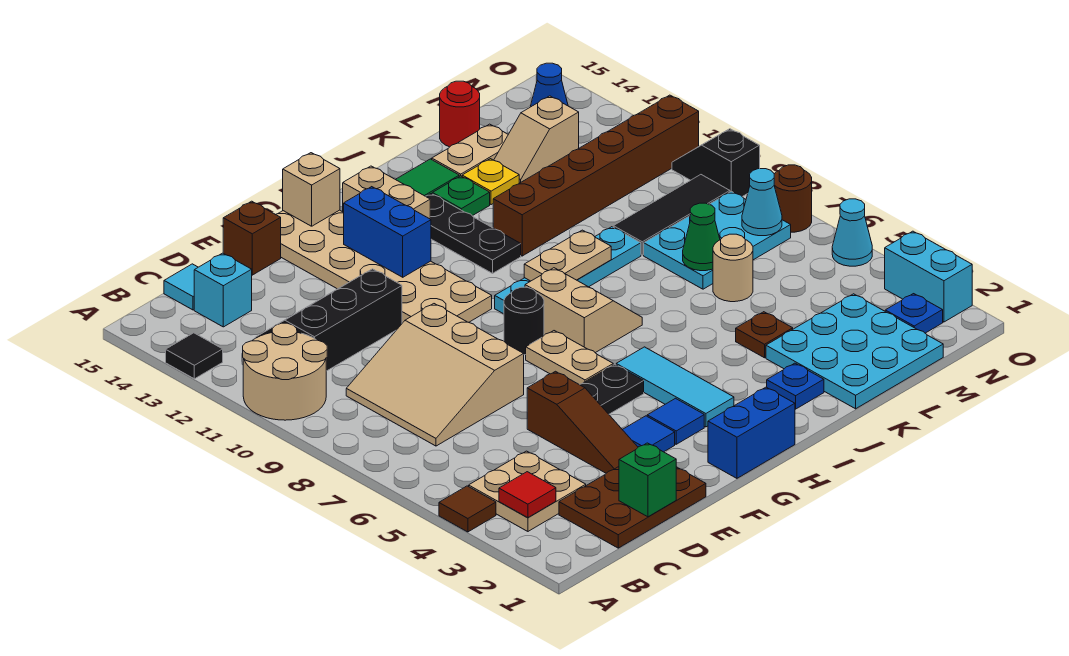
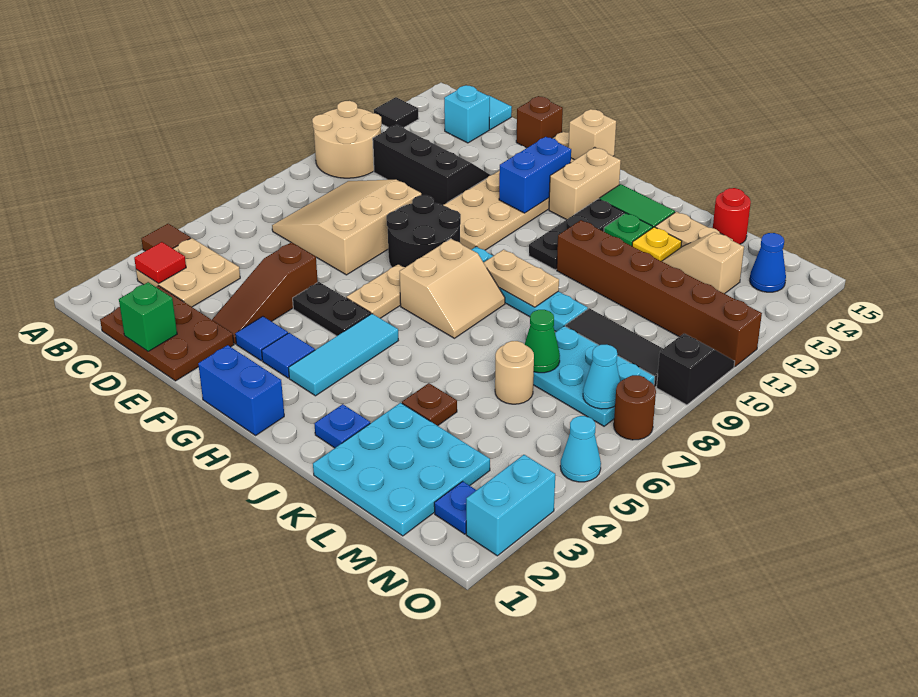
black round brick G8 level 1 -> black round brick F8:G9 level 1

